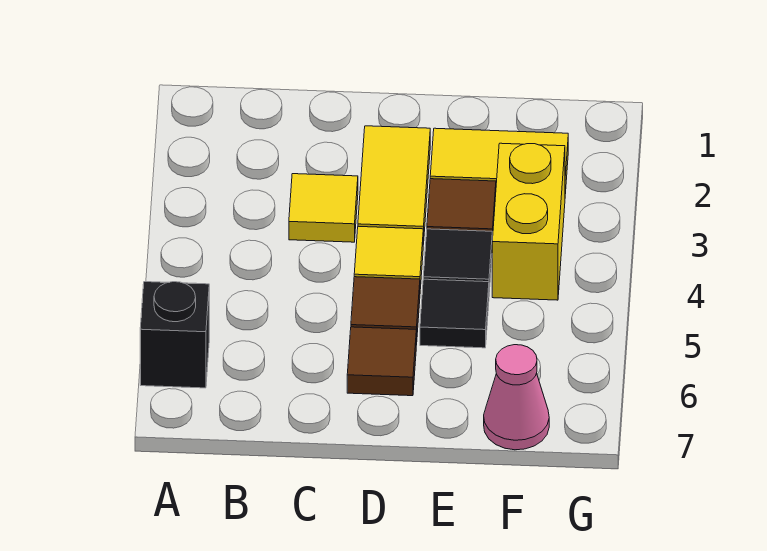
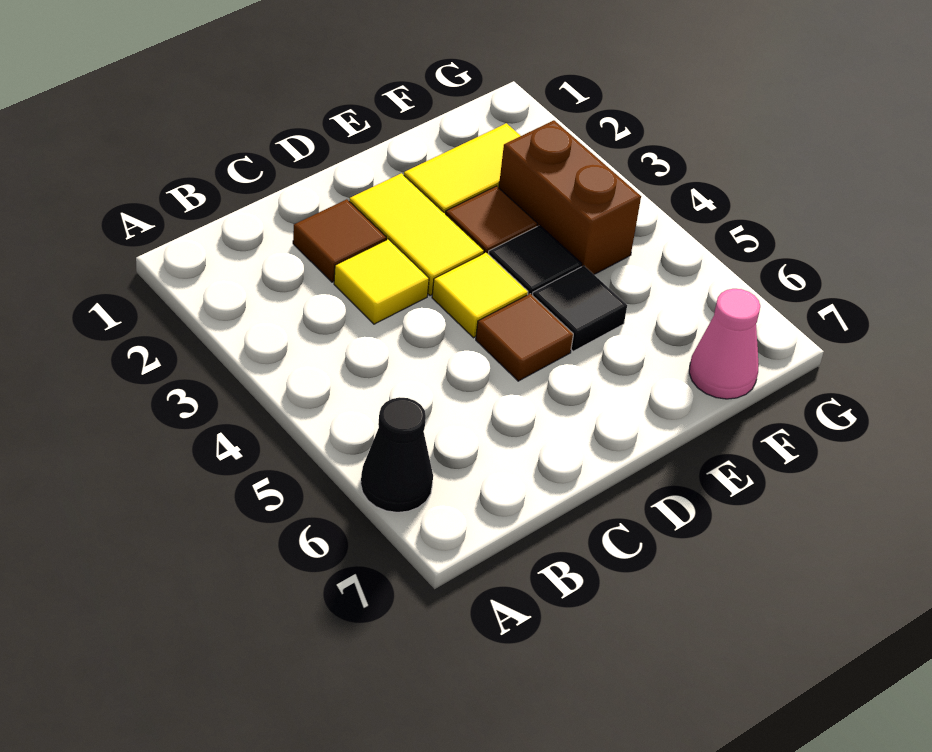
black brick A6 level 1 -> black cone A6 level 1
brown tile D6 level 1 -> brown tile C2 level 1
yellow brick F3:F4 level 1 -> brown brick F3:F4 level 1

